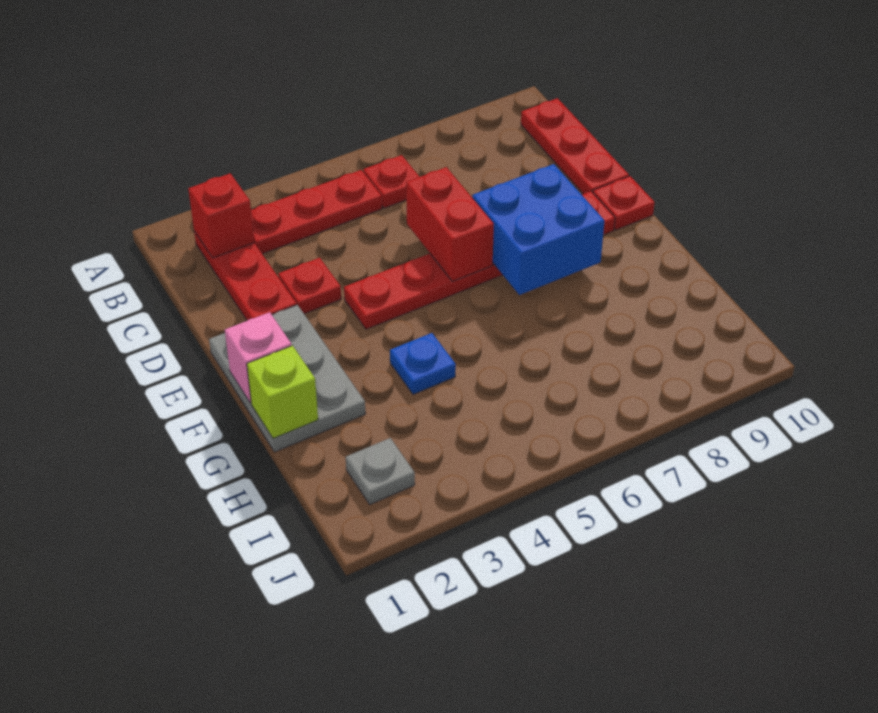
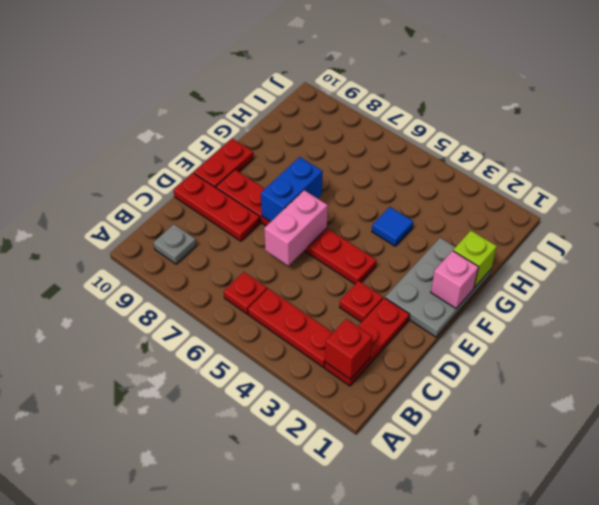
red plate B10:D10 level 1 -> red plate D8:D10 level 1
red brick D6:E6 level 2 -> pink brick D6:E6 level 2
blue brick E7:F8 level 2 -> blue brick E7:F7 level 2
red plate E10 level 1 -> red plate E10:F10 level 1
blue plate G4 level 1 -> blue tile G4 level 1
grey plate I2 level 1 -> grey plate B9 level 1

